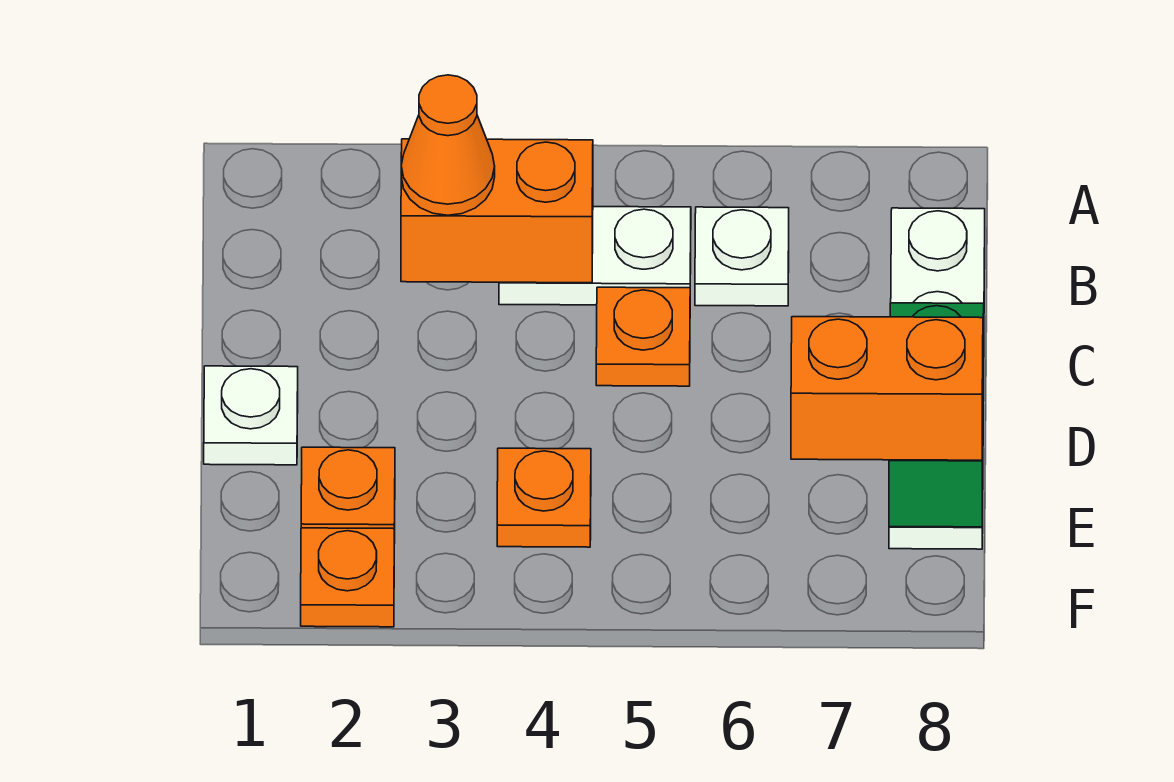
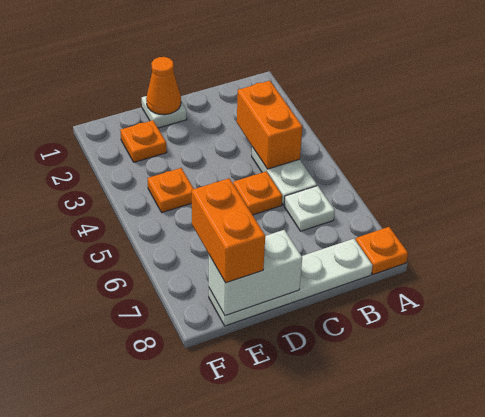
orange cone B3 level 3 -> orange cone D1 level 2
green brick D8:E8 level 2 -> white brick D8:E8 level 2
orange plate F2 level 1 -> orange plate A8 level 1

